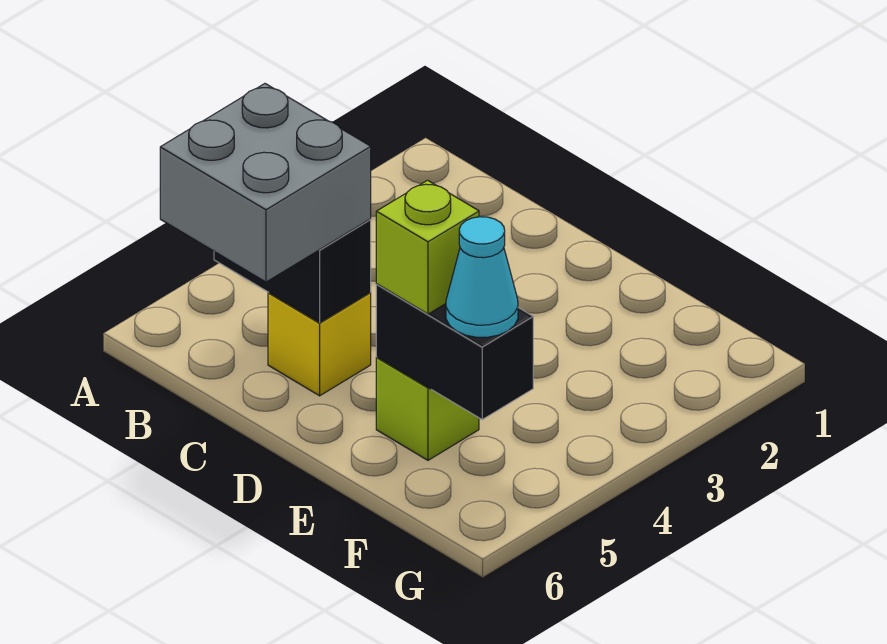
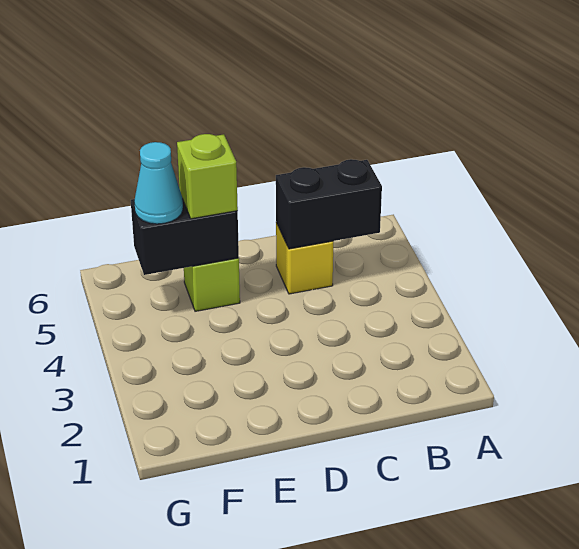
grey brick B5:C6 level 3 -> none

